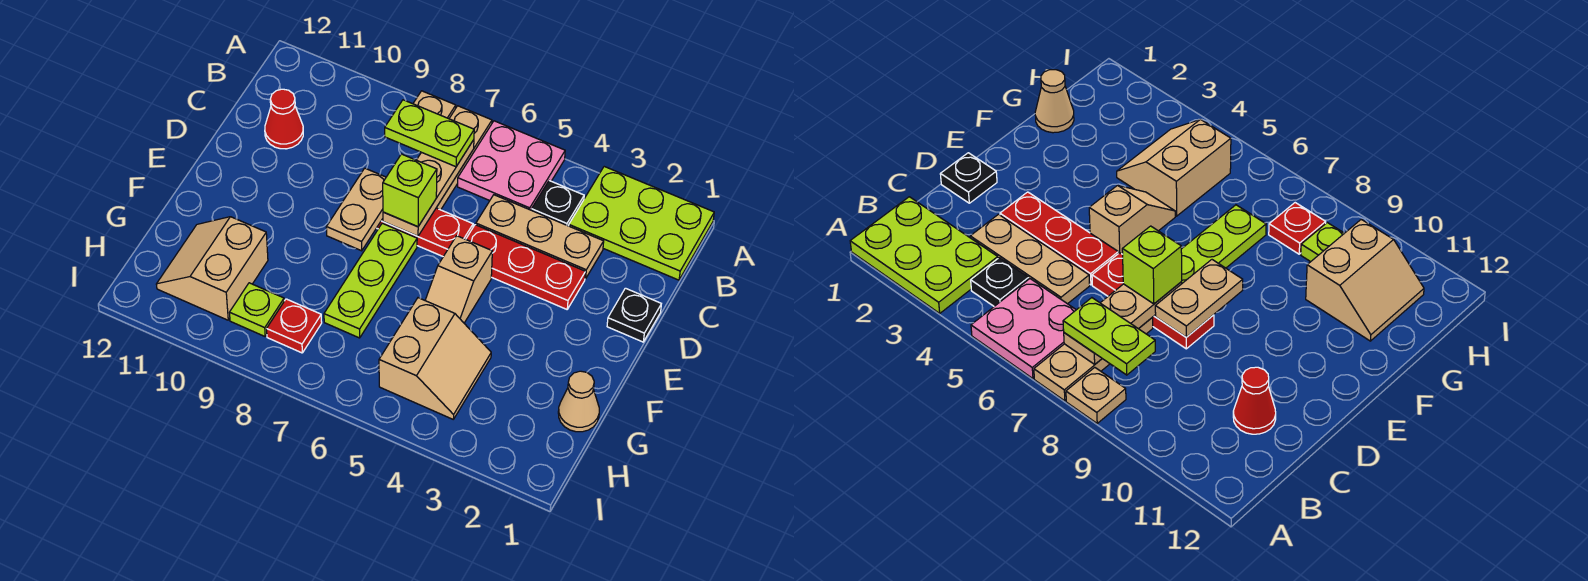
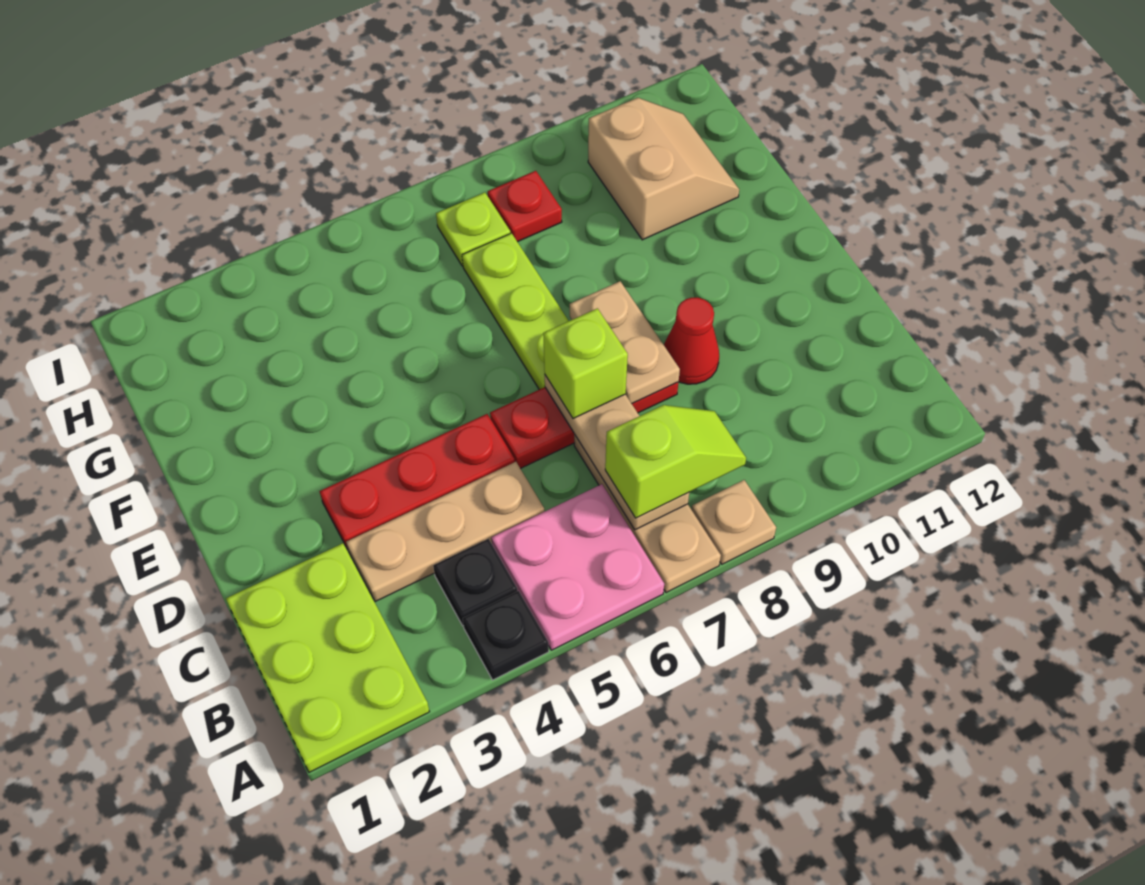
lime plate A1:B3 level 1 -> lime plate A1:C2 level 1
lime plate B7:B8 level 3 -> lime slope B7:B8 level 3 top 7
red cone C11 level 1 -> red cone D9 level 1
black plate D1 level 1 -> black plate A4 level 1
tan slope E5:F5 level 1 top E -> none
tan cone G1 level 1 -> none
tan slope G4:H5 level 1 top 5 -> none
lime plate H9 level 1 -> lime plate H7 level 1

